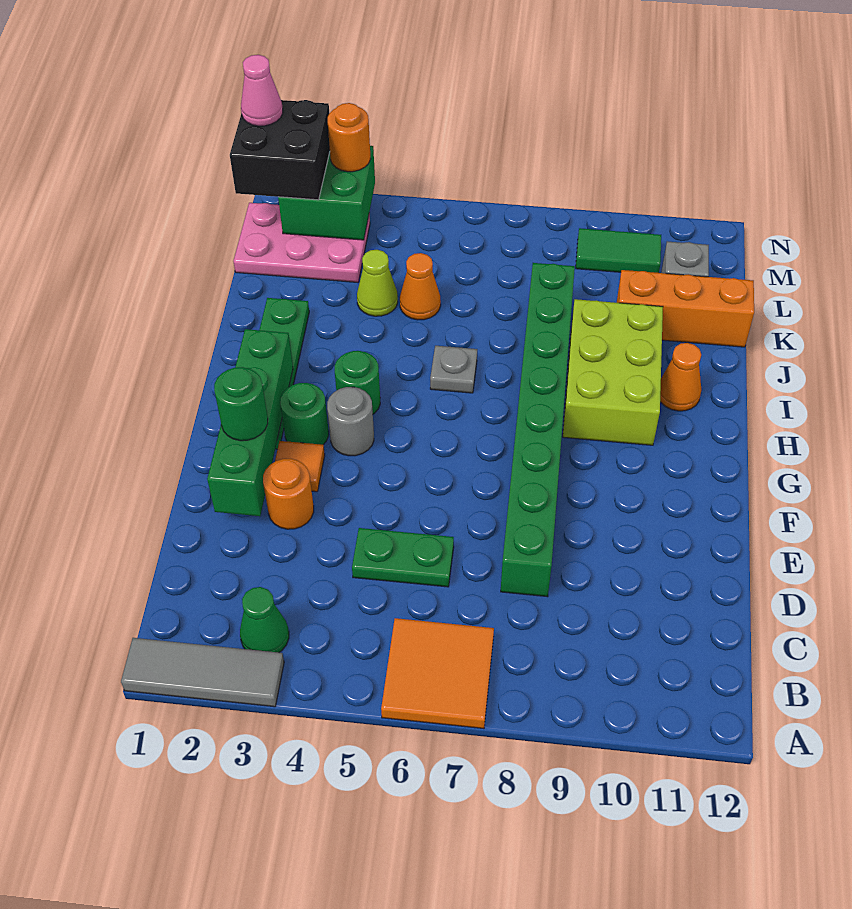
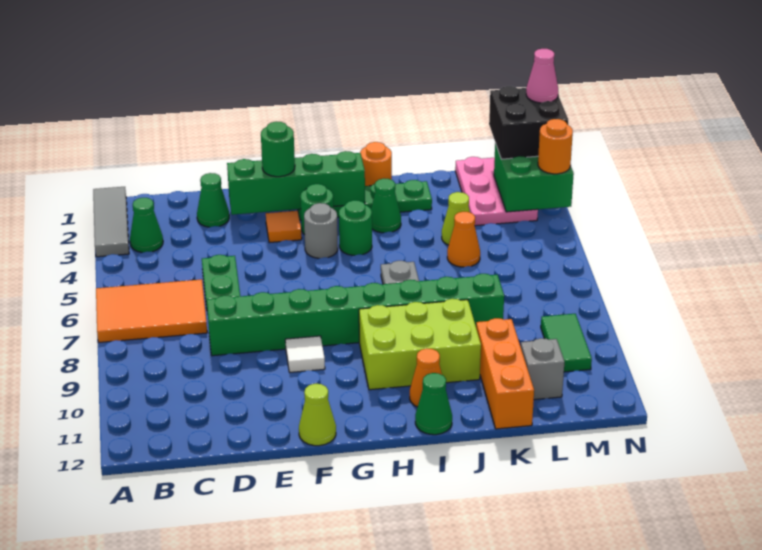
orange tile A6:B7 level 1 -> orange tile A6:C7 level 1
none -> green cone D2 level 1
orange round brick E3 level 1 -> orange round brick I1 level 1
none -> white tile F9 level 1
none -> lime cone F12 level 1
none -> green cone I3 level 1
none -> green cone I12 level 1

